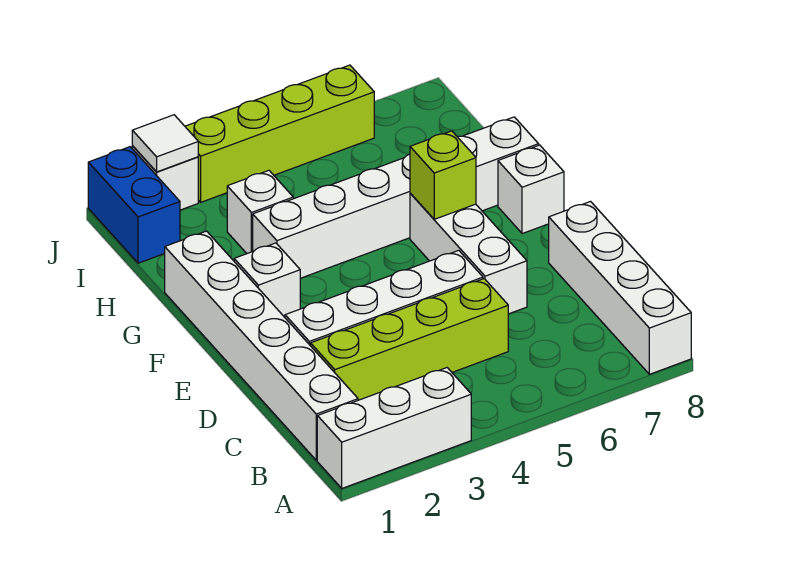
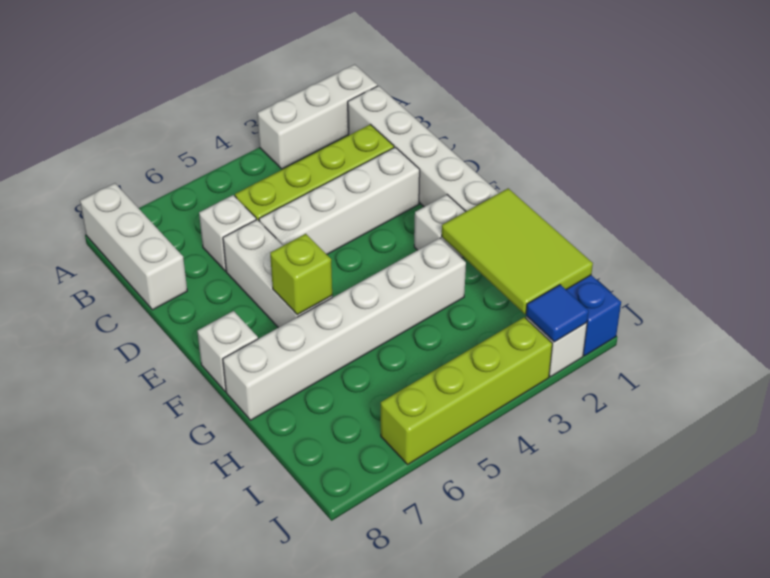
white brick A8:D8 level 1 -> white brick A8:C8 level 1
none -> lime tile G1:I2 level 2
white brick H3 level 1 -> white brick C6 level 1
white tile J2 level 2 -> blue tile J2 level 2

